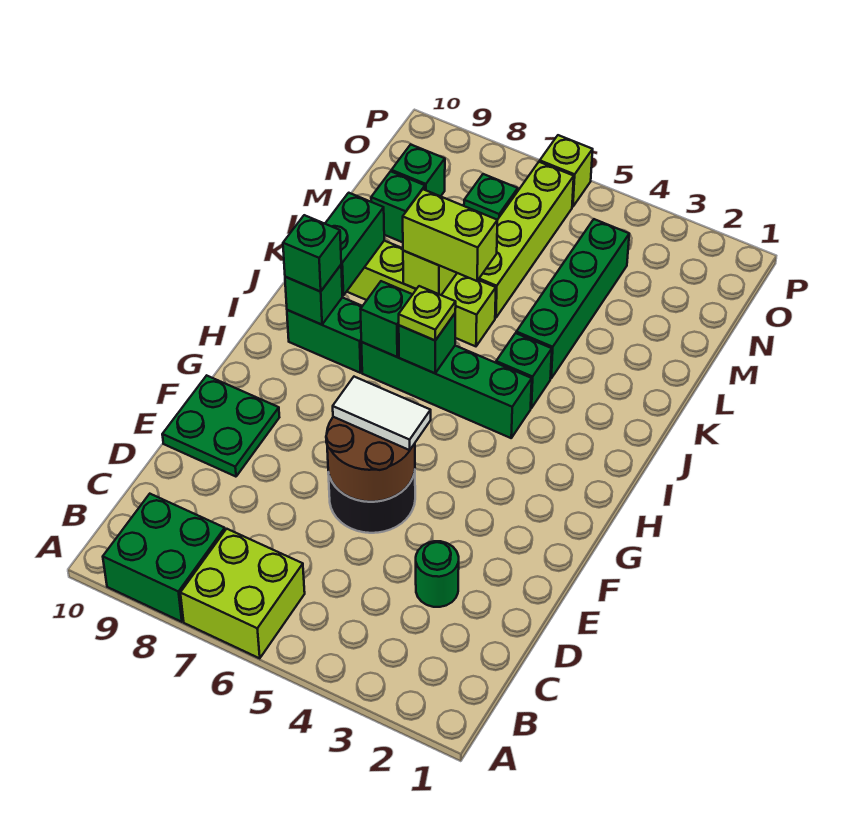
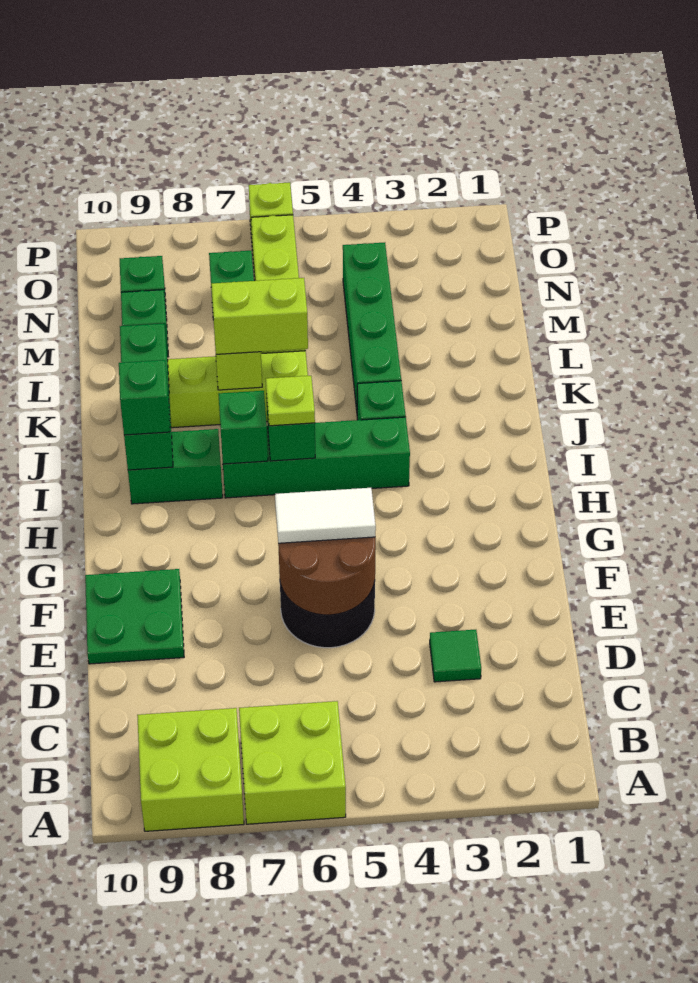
green brick A8:B9 level 1 -> lime brick A8:B9 level 1
green round brick D3 level 1 -> green tile D3 level 1

